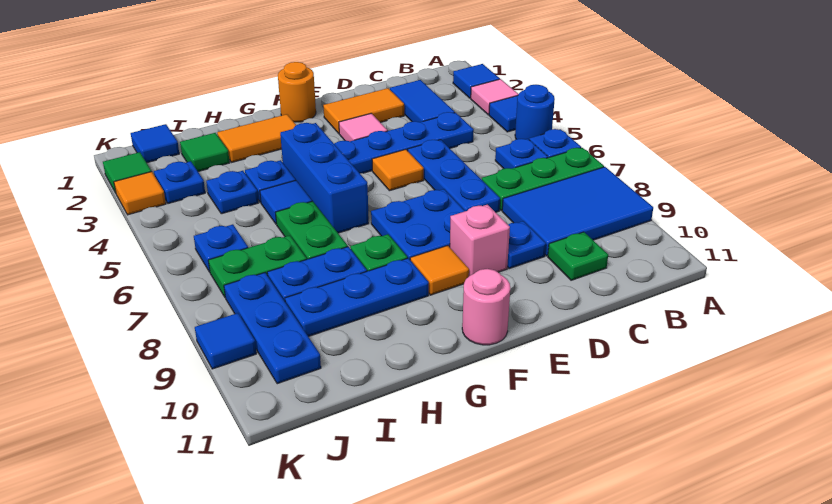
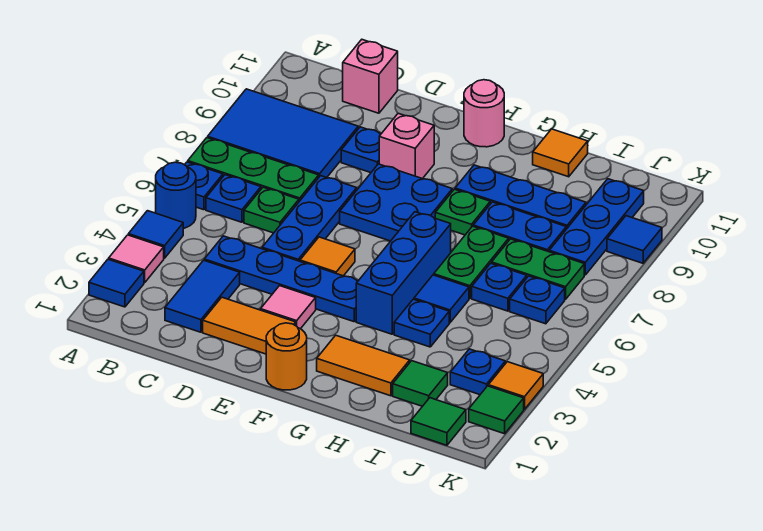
green plate C10 level 1 -> green plate C6 level 1
none -> pink brick C11 level 1
orange tile F9 level 1 -> orange tile H11 level 1
blue plate I4 level 1 -> blue plate I6 level 1
blue tile J1 level 1 -> green tile J1 level 1

